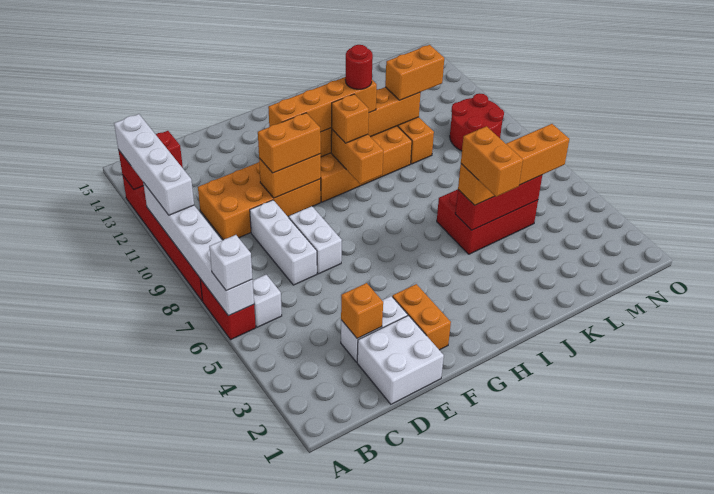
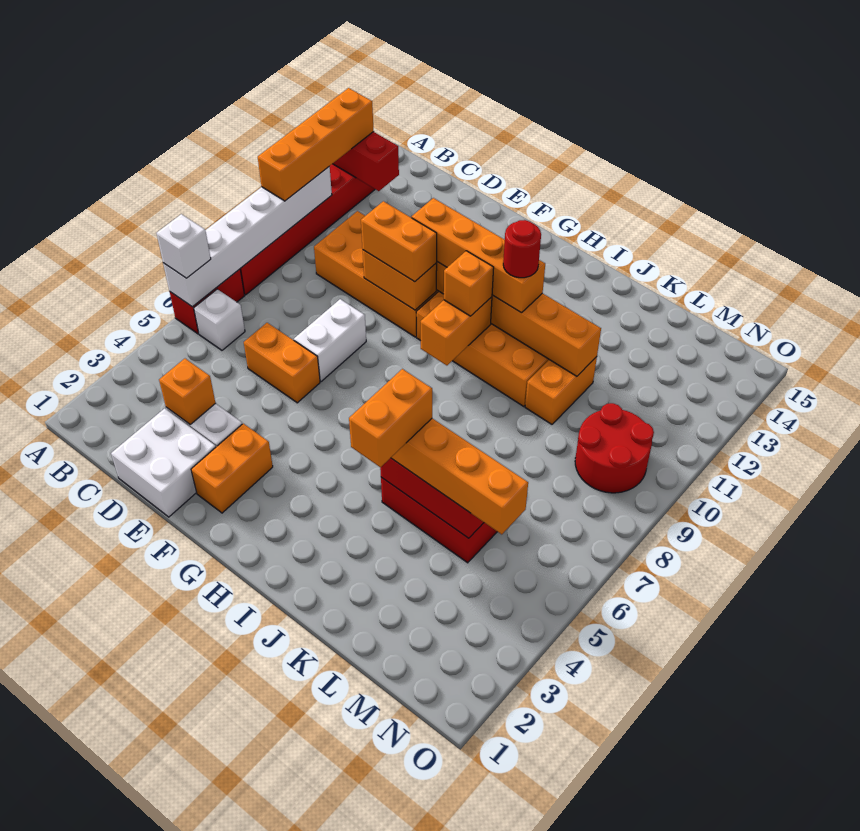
white brick A10:A13 level 3 -> orange brick A10:A13 level 3
white brick D7:D9 level 1 -> none
orange brick K11:L11 level 3 -> orange brick D6:E6 level 1

